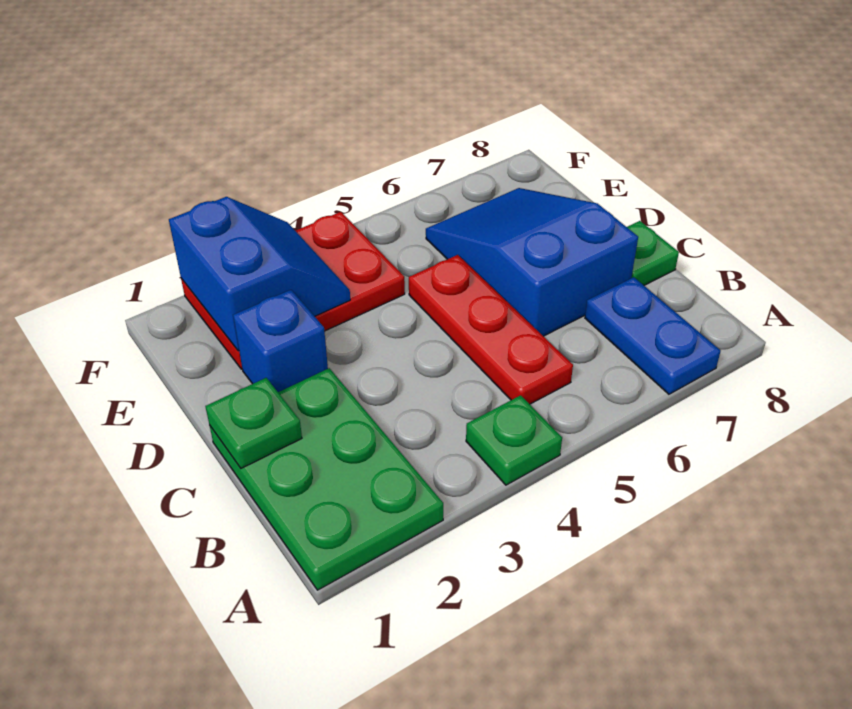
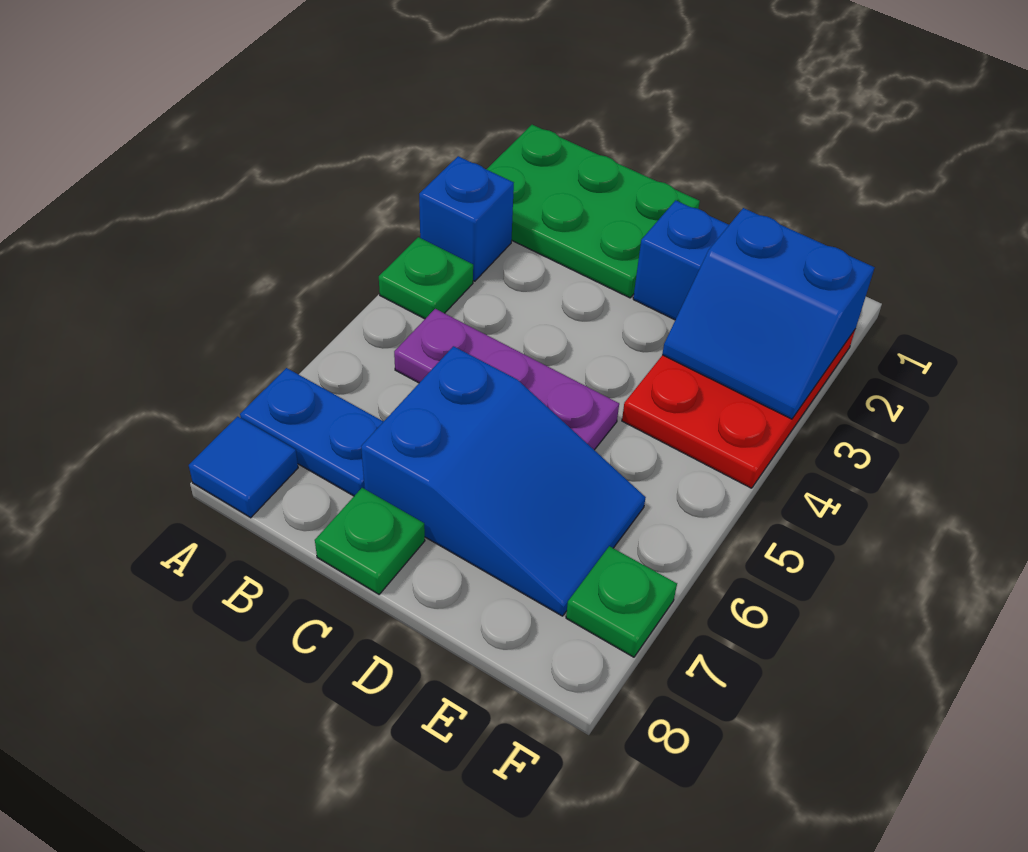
none -> blue brick A3 level 1
none -> blue tile A8 level 1
red plate B5:D5 level 1 -> purple plate B5:D5 level 1
green plate C1 level 2 -> green plate F7 level 1

